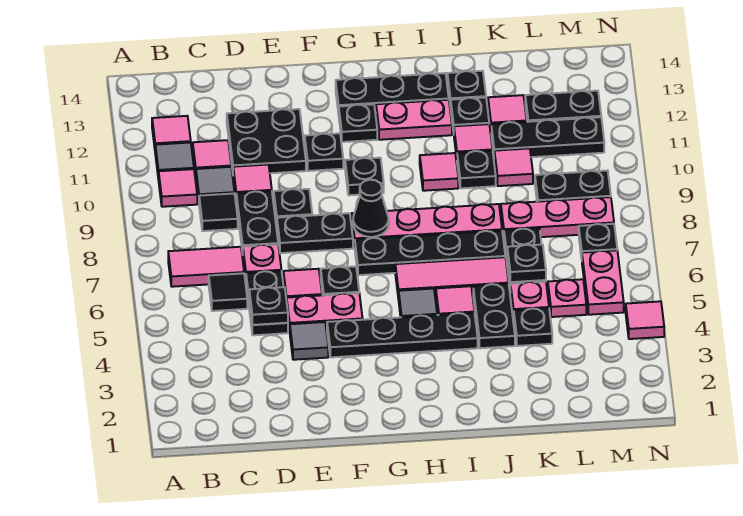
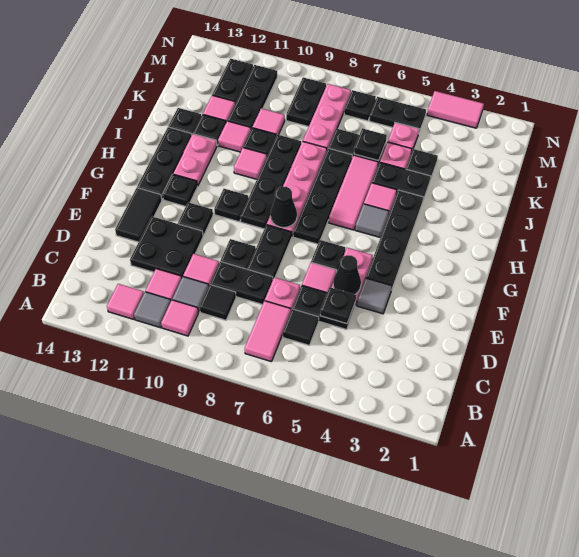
none -> black cone E5 level 2
none -> black tile E13:F13 level 1
none -> black plate G9:J9 level 1
pink plate M5:M6 level 1 -> black plate M5:M6 level 1
pink tile N4 level 1 -> pink tile N3:N4 level 1

